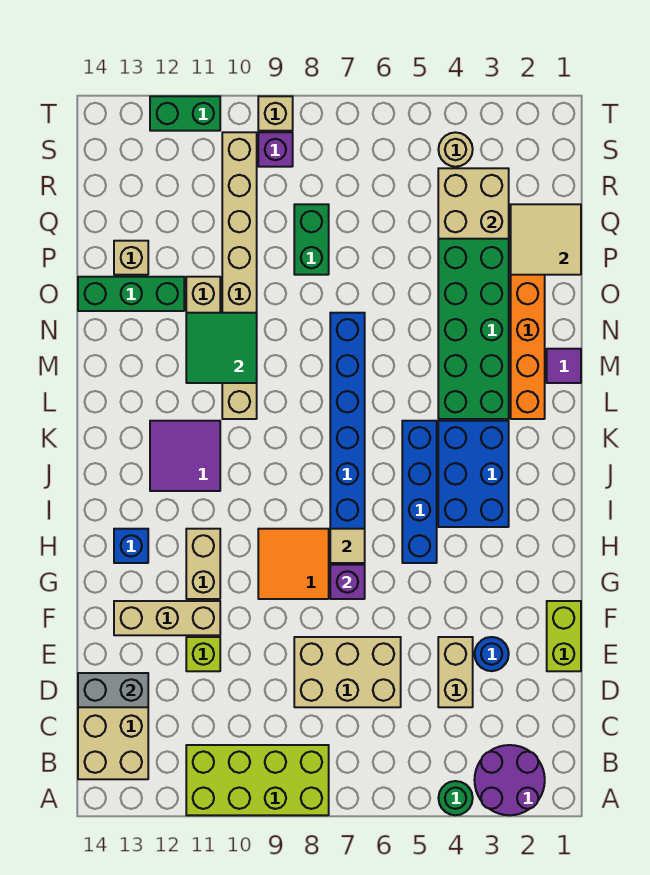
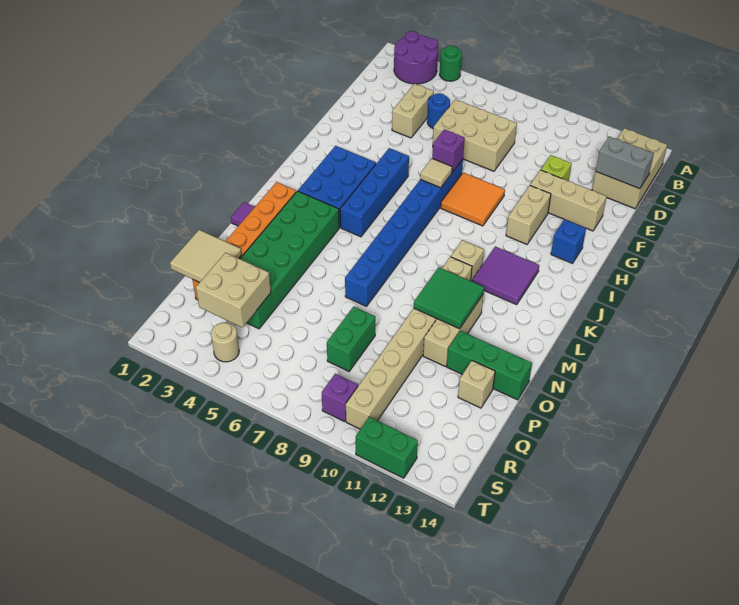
lime brick A8:B11 level 1 -> none
lime brick E1:F1 level 1 -> none
blue round brick E3 level 1 -> blue round brick D5 level 1
tan brick T9 level 1 -> tan brick K10 level 1

